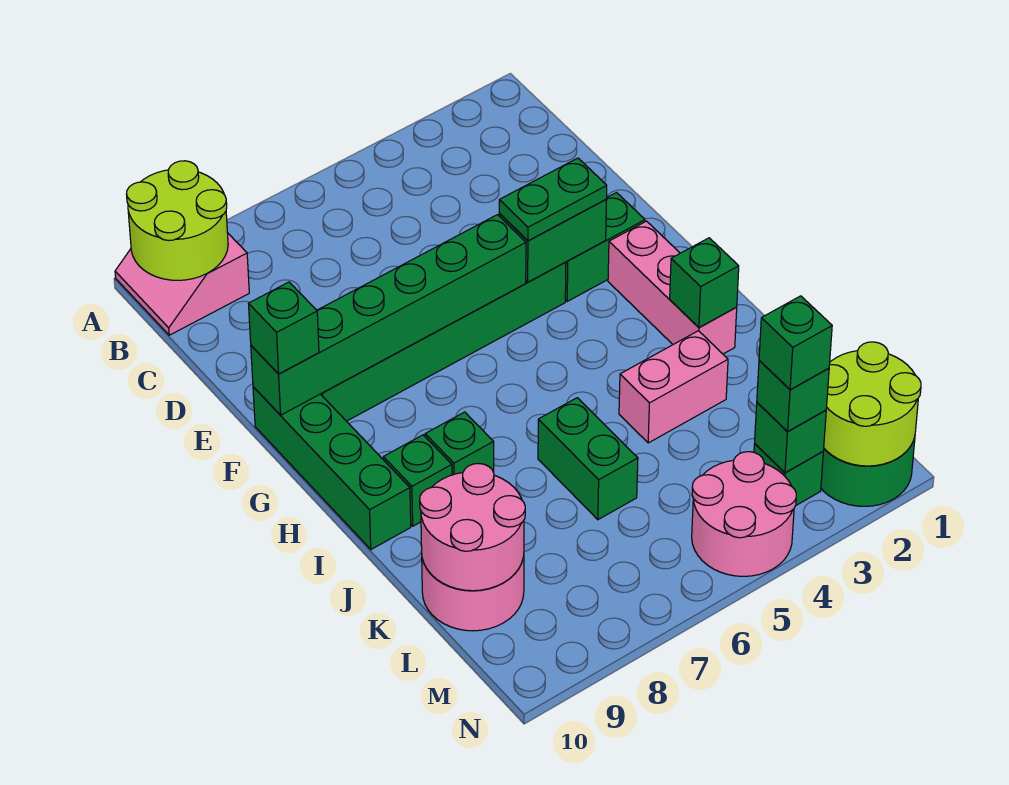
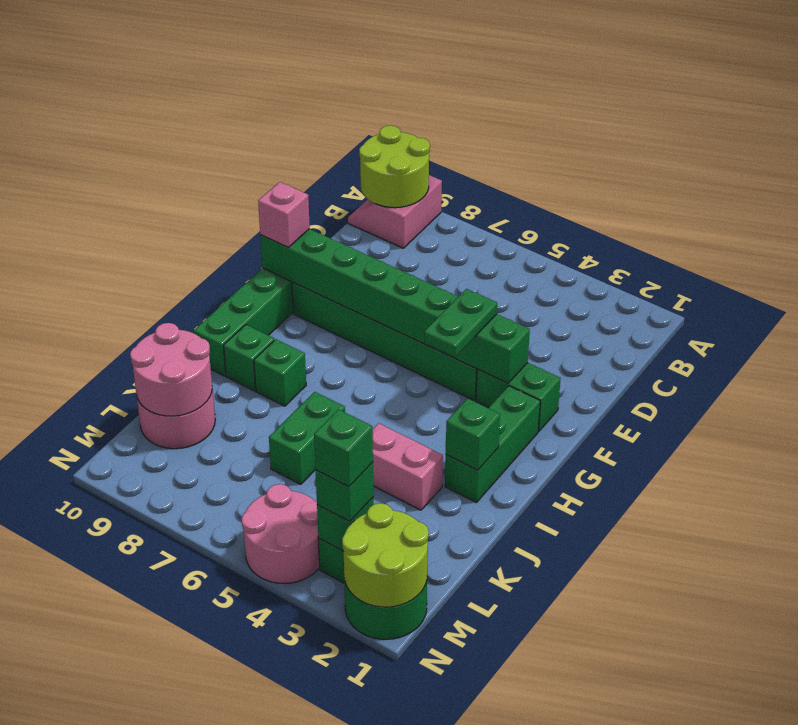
green plate F3:F4 level 3 -> green plate F4:G4 level 3
green brick F10 level 3 -> pink brick F10 level 3
pink brick G2:I2 level 1 -> green brick G2:I2 level 1

